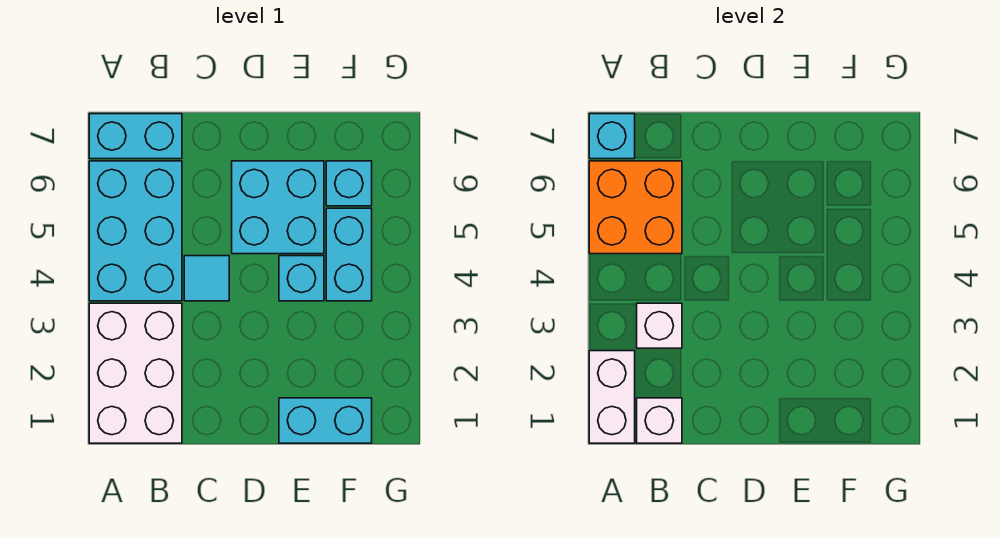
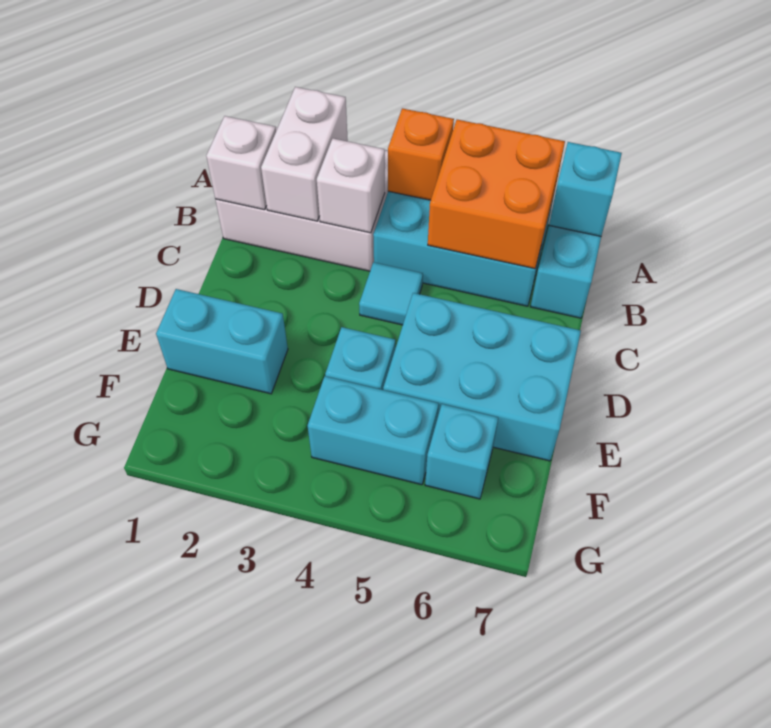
white brick A1:A2 level 2 -> white brick A2:B2 level 2
none -> orange brick A4 level 2
cyan brick D5:E6 level 1 -> cyan brick D5:E7 level 1
cyan brick E1:F1 level 1 -> cyan brick E1:E2 level 1

